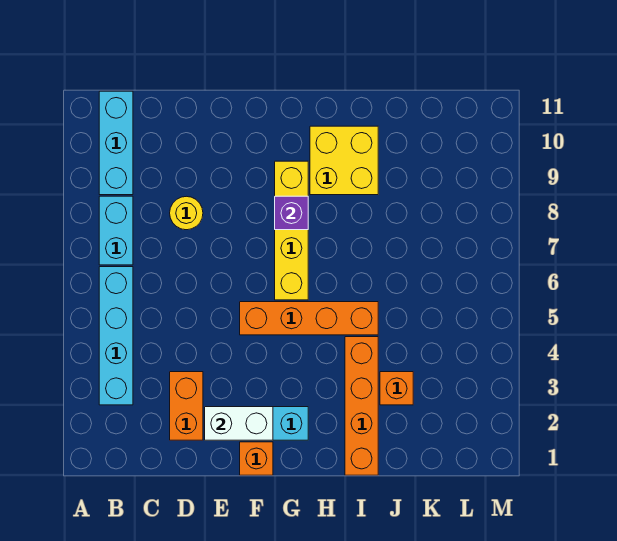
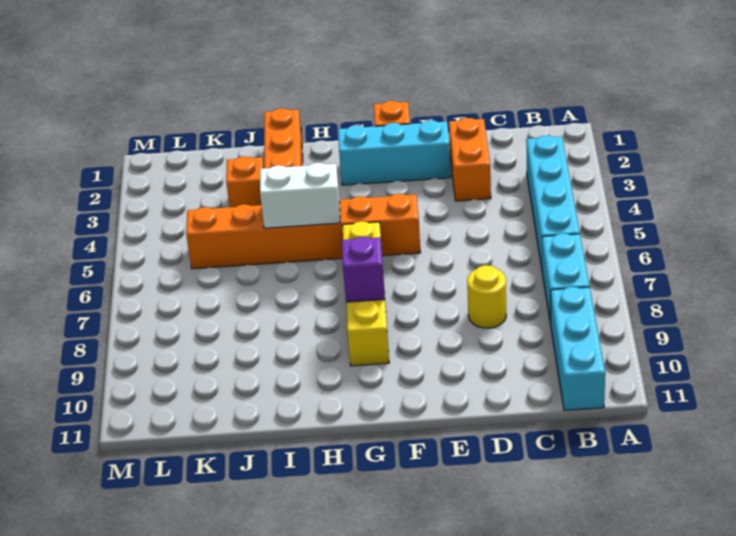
white brick E2:F2 level 2 -> white brick H5:I5 level 2
orange brick F5:I5 level 1 -> orange brick F5:K5 level 1
yellow brick H9:I10 level 1 -> none

